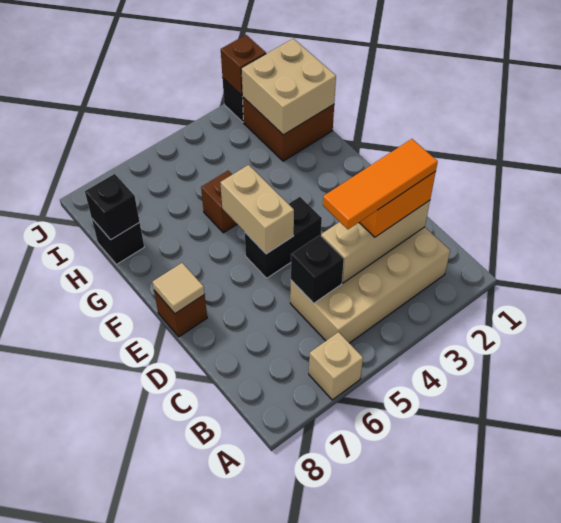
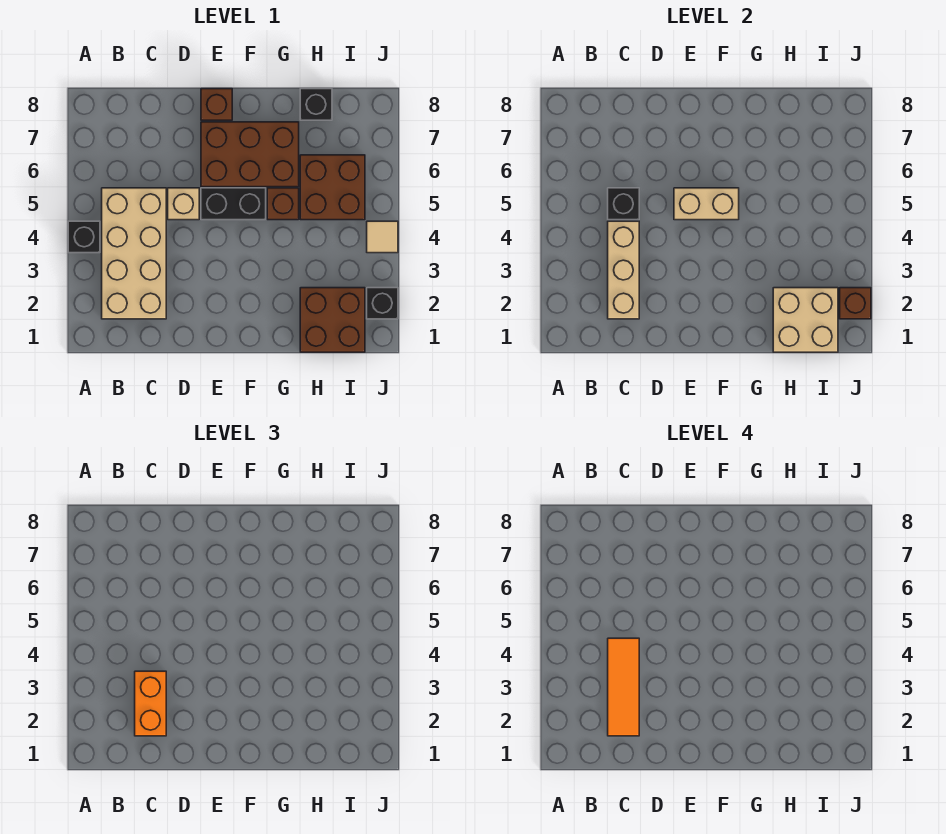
tan brick A6 level 1 -> tan brick D5 level 1
black brick E4:E5 level 1 -> black brick E5:F5 level 1
none -> brown brick E6:G7 level 1
tan tile E8 level 2 -> tan tile J4 level 1
none -> brown brick H5:I6 level 1
black brick H8 level 2 -> black brick A4 level 1

